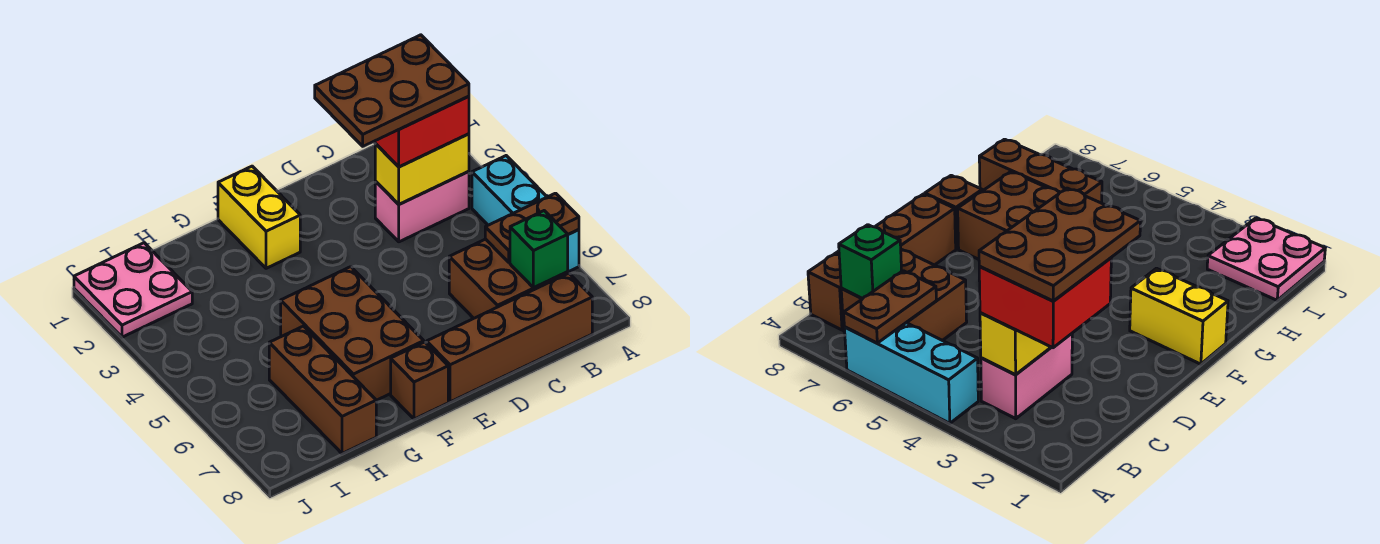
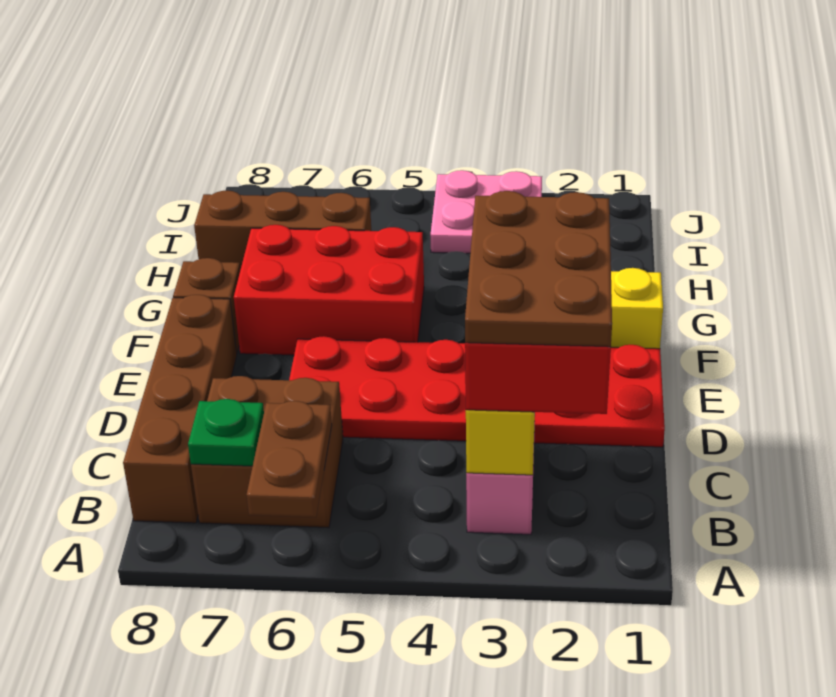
cyan brick A4:A6 level 1 -> none
green brick B7 level 2 -> green plate B7 level 2
none -> red plate D1:E6 level 1
brown brick F5:G7 level 1 -> red brick F5:G7 level 1
pink plate I1:J2 level 1 -> pink plate I3:J4 level 1

